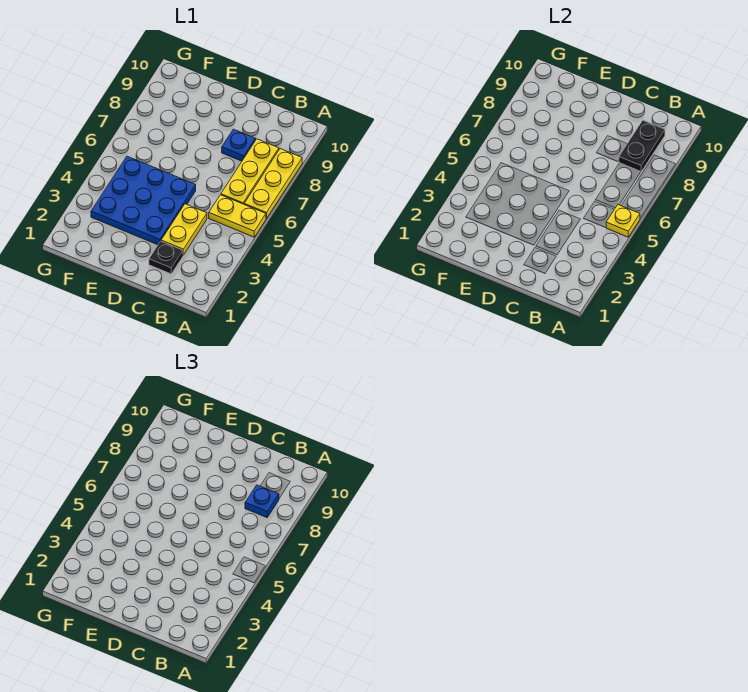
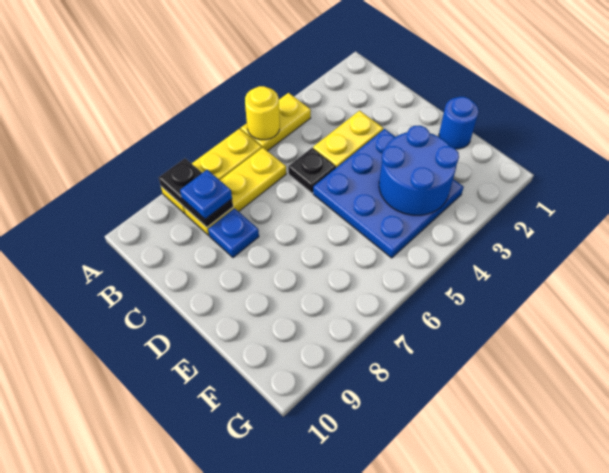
yellow plate A5:B5 level 1 -> yellow plate A4:A5 level 1
yellow plate A5 level 2 -> yellow round brick A5 level 2
black plate B8:B9 level 2 -> black plate A8:B8 level 2
black plate C2 level 1 -> black plate C5 level 1
none -> blue round brick E1 level 1
none -> blue round brick E3:F4 level 2

